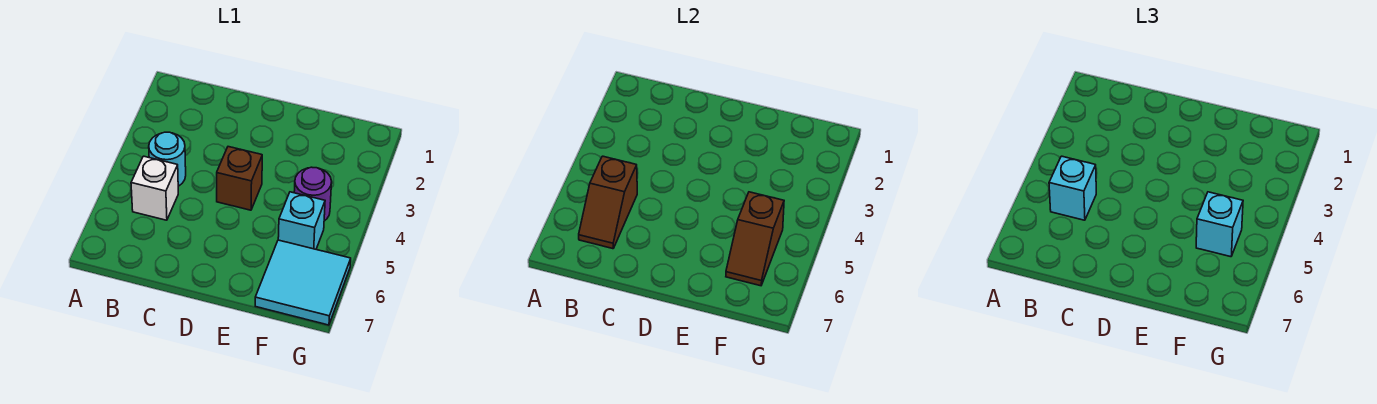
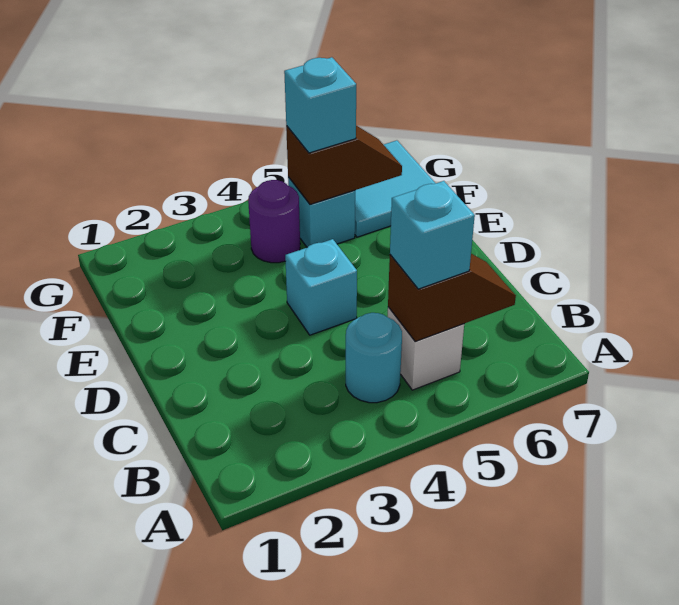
brown brick D4 level 1 -> cyan brick D4 level 1

